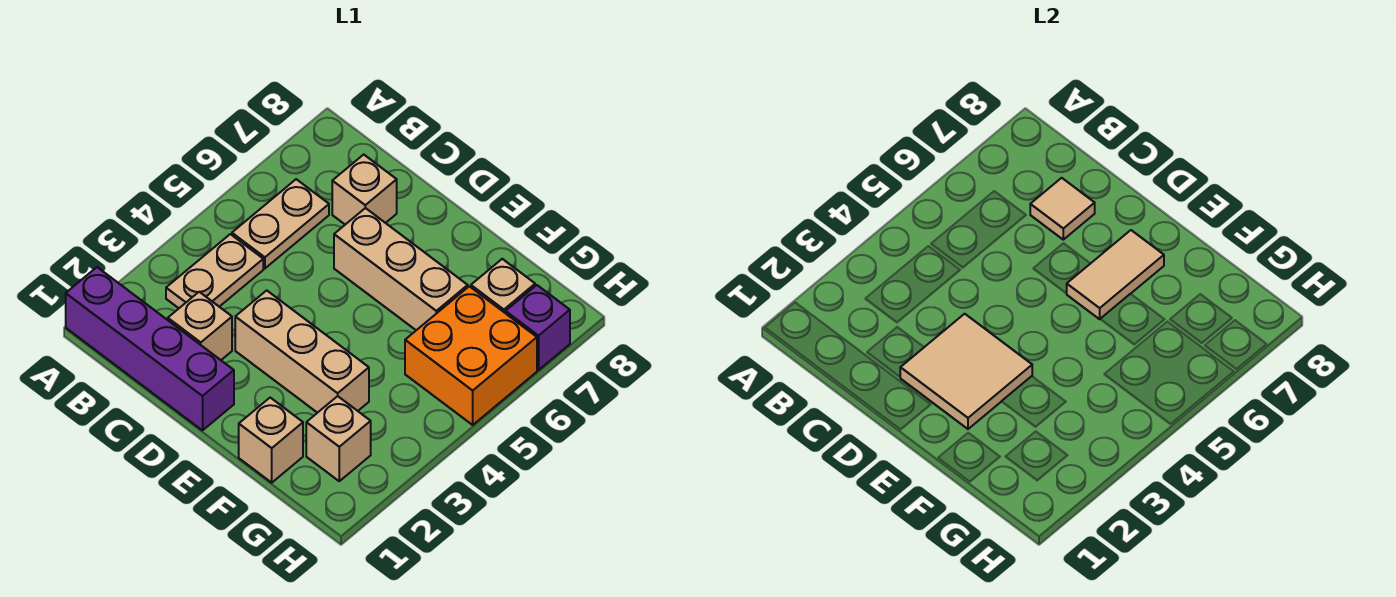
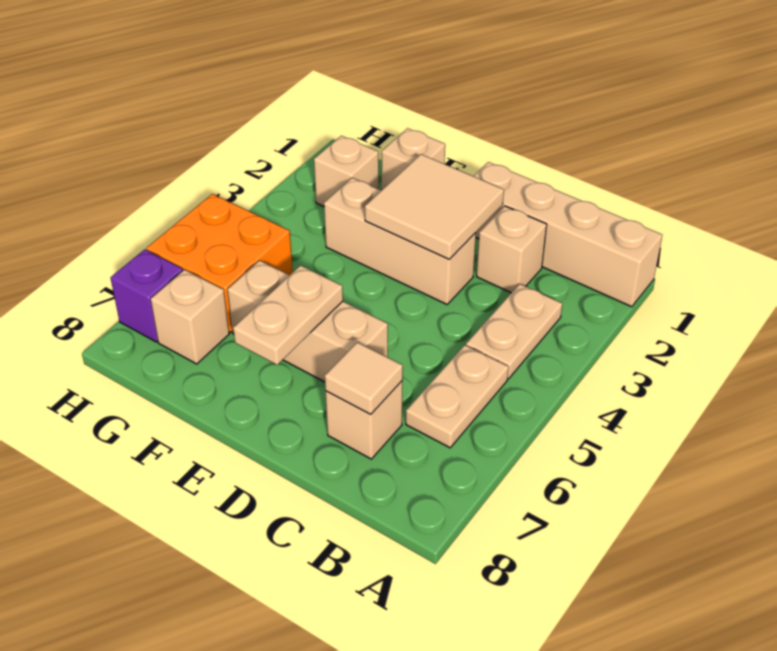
purple brick A1:D1 level 1 -> tan brick A1:D1 level 1
tan tile E6:E7 level 2 -> tan plate E6:E7 level 2

